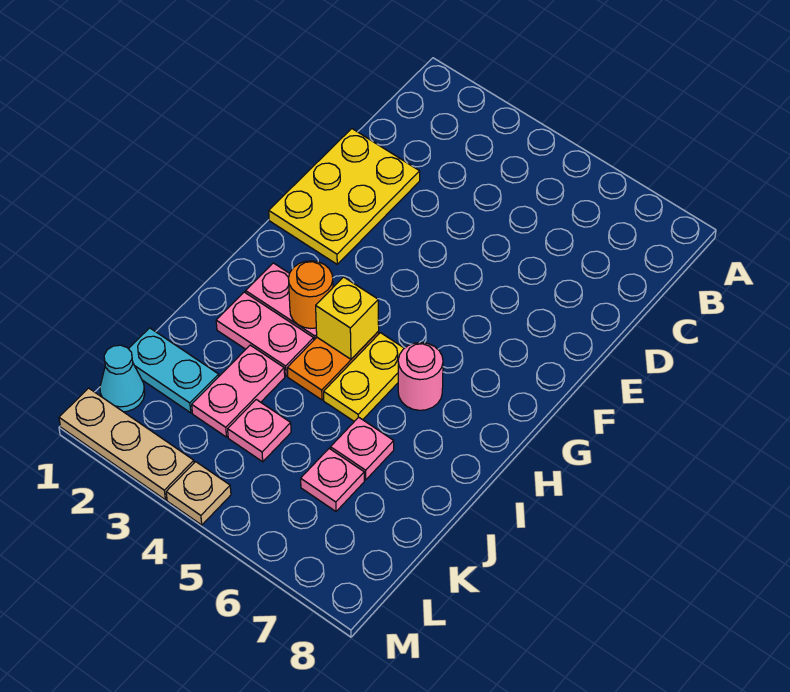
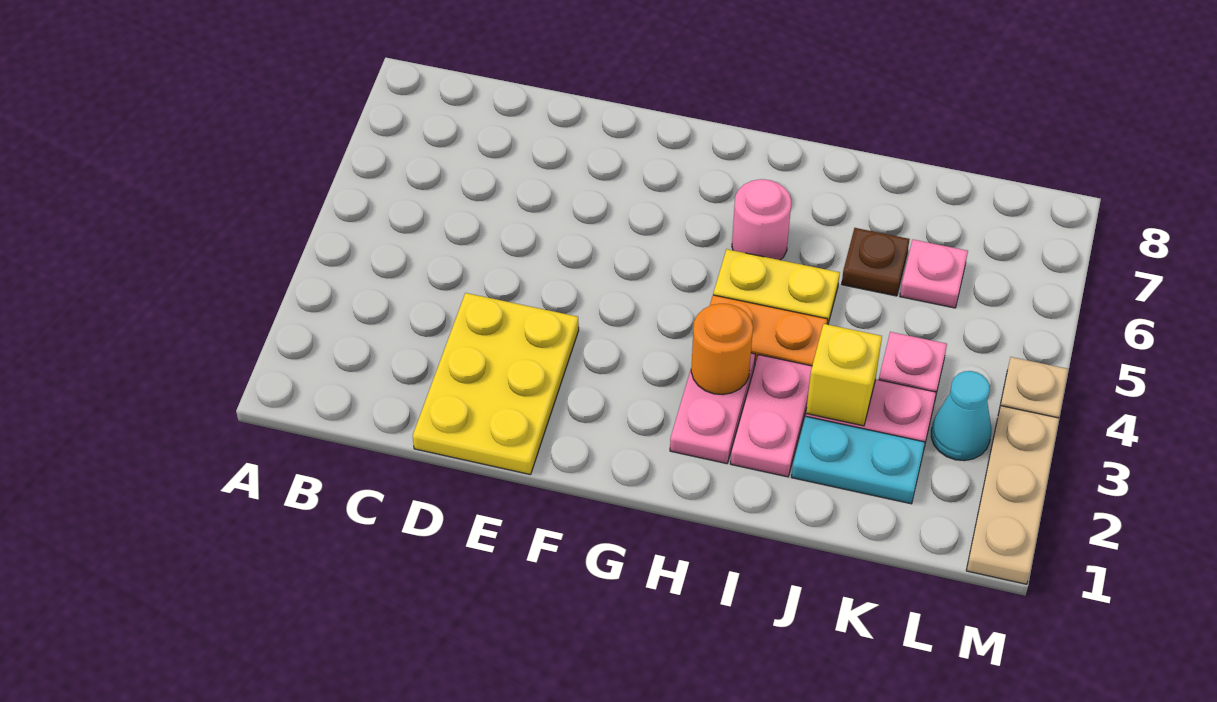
yellow plate D1:F2 level 1 -> yellow plate D1:E3 level 1
yellow brick H4 level 2 -> yellow brick J3 level 2
pink plate J6 level 1 -> brown plate J6 level 1
cyan plate K1:K2 level 1 -> cyan plate J2:K2 level 1
cyan cone L1 level 1 -> cyan cone L3 level 1

